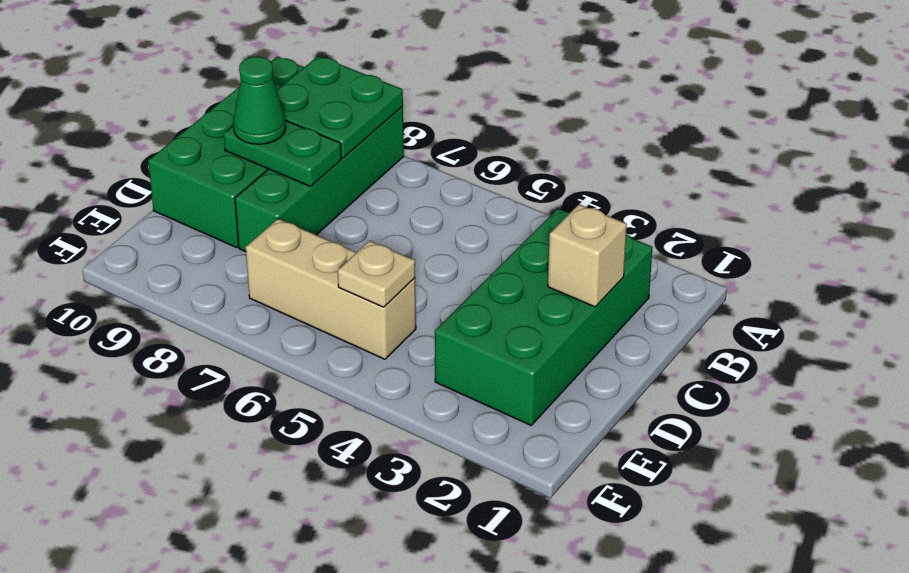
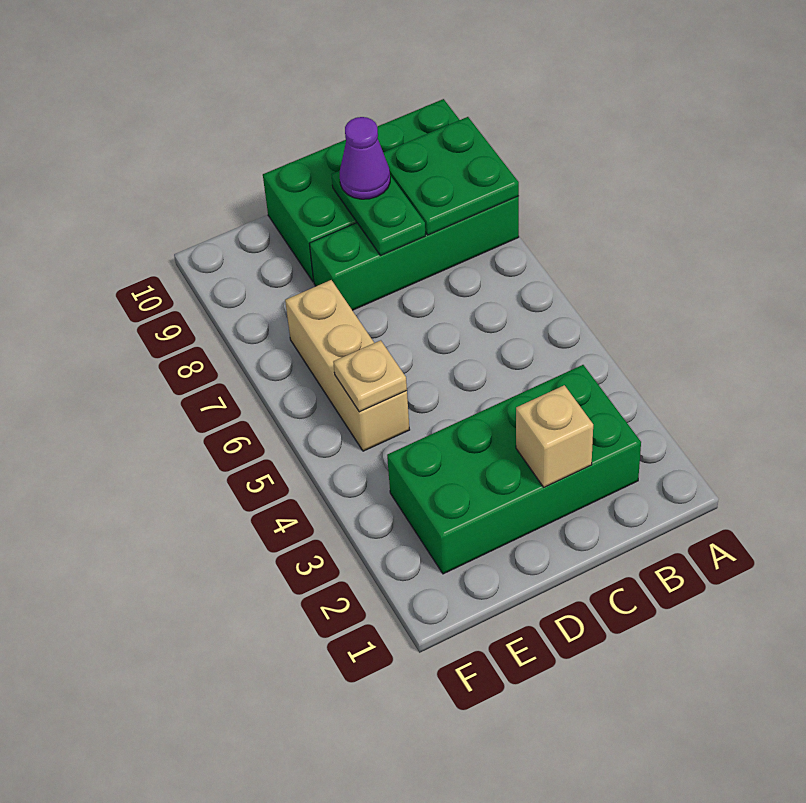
green cone C9 level 3 -> purple cone C9 level 3

